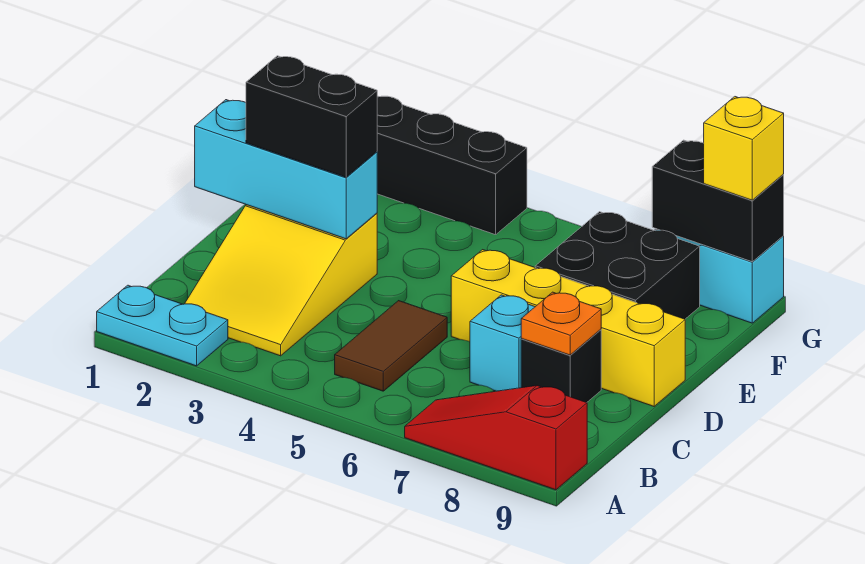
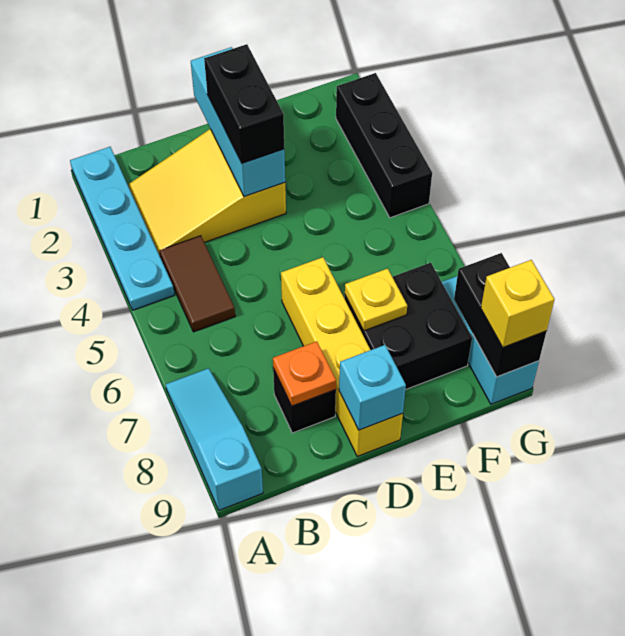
cyan plate A1:A2 level 1 -> cyan plate A1:A4 level 1
red slope A7:A9 level 1 top 9 -> cyan slope A7:A9 level 1 top 9
brown tile B5:C5 level 1 -> brown tile B4:B5 level 1
cyan brick C7 level 1 -> cyan brick D9 level 2
none -> yellow plate E7 level 2

